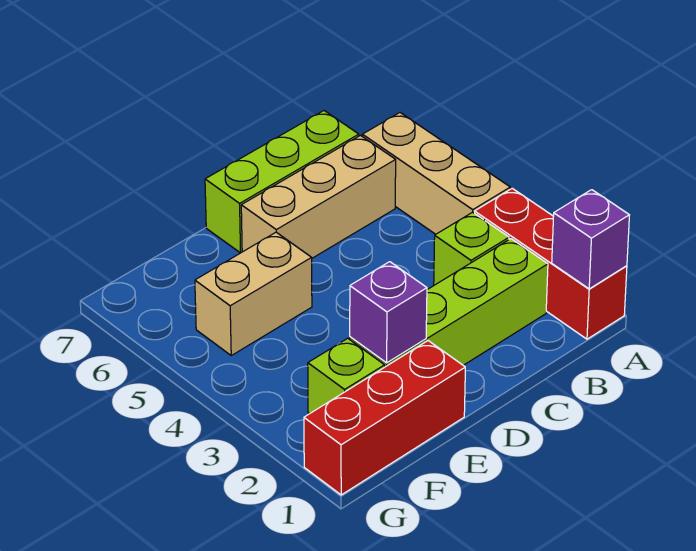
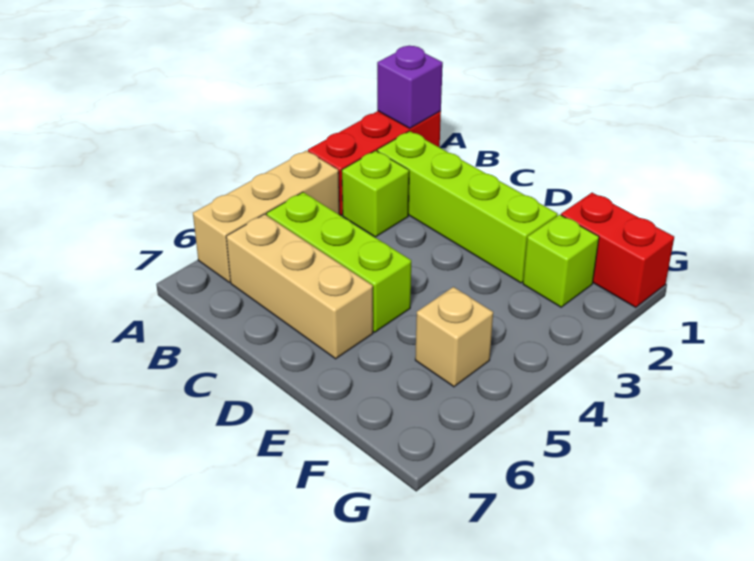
lime brick B7:D7 level 1 -> lime brick B5:D5 level 1
red brick E1:G1 level 1 -> red brick F1:G1 level 1
purple brick E2 level 2 -> none
tan brick E5:F5 level 1 -> tan brick F5 level 1

